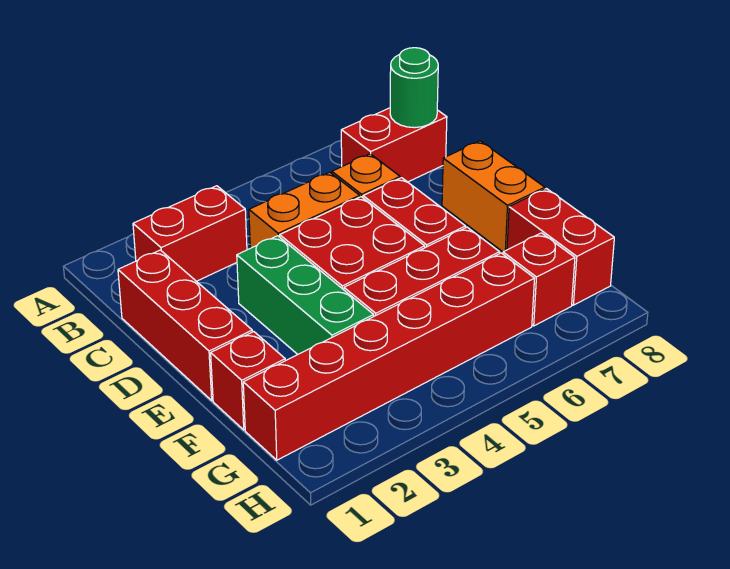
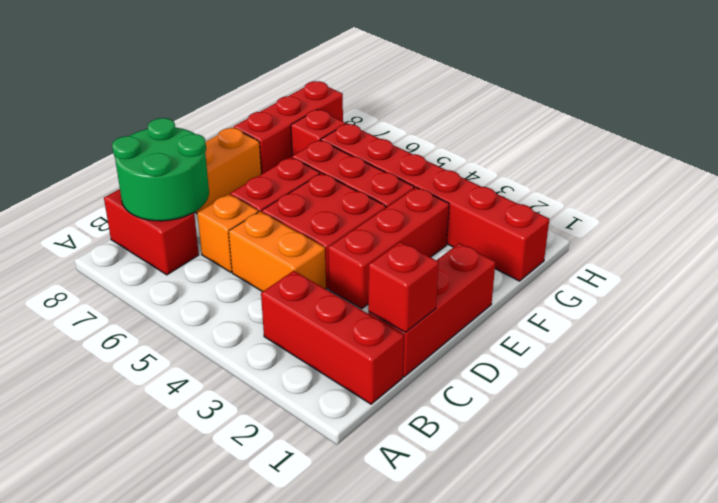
red brick B2:B3 level 1 -> red brick B1:B3 level 1
green round brick B8 level 2 -> green round brick B7:C8 level 2
green brick D3:F3 level 1 -> red brick D3:F3 level 1
red brick F1 level 1 -> red brick C1 level 2
red brick F8:G8 level 1 -> red brick F8:H8 level 1

